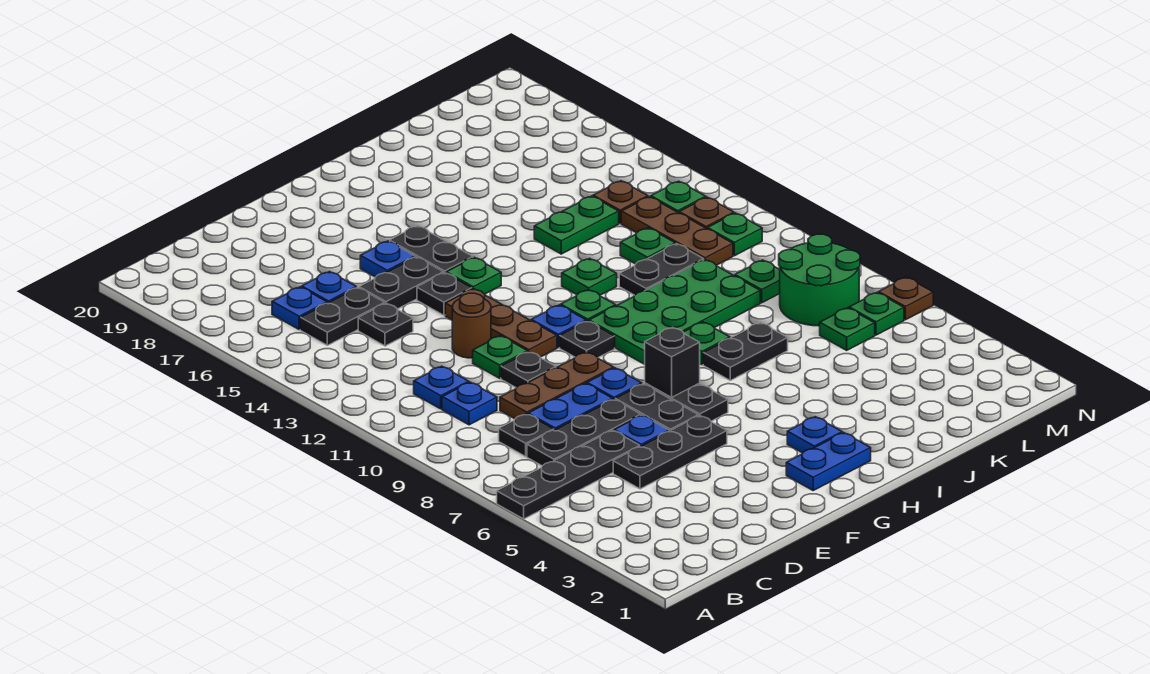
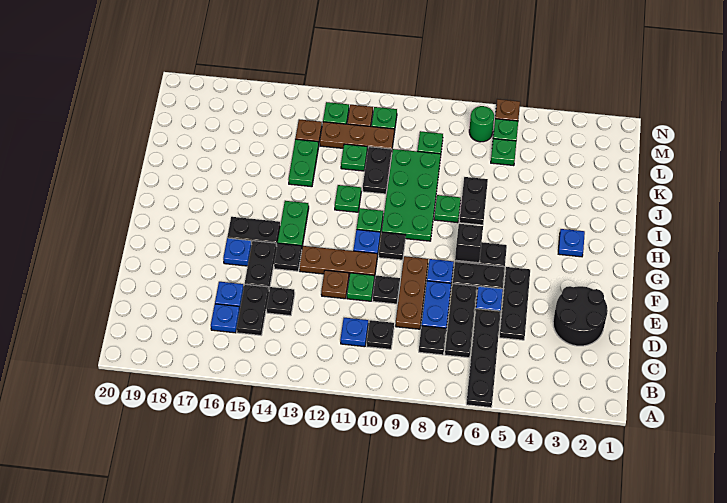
blue plate C10 level 1 -> black plate C10 level 1
none -> black round brick D2:E3 level 1
brown round brick E12 level 1 -> brown plate E12 level 1
blue plate G2:H2 level 1 -> none
green plate G14 level 1 -> green plate G14:H14 level 1
green round brick L7:M8 level 1 -> green round brick M7 level 1

